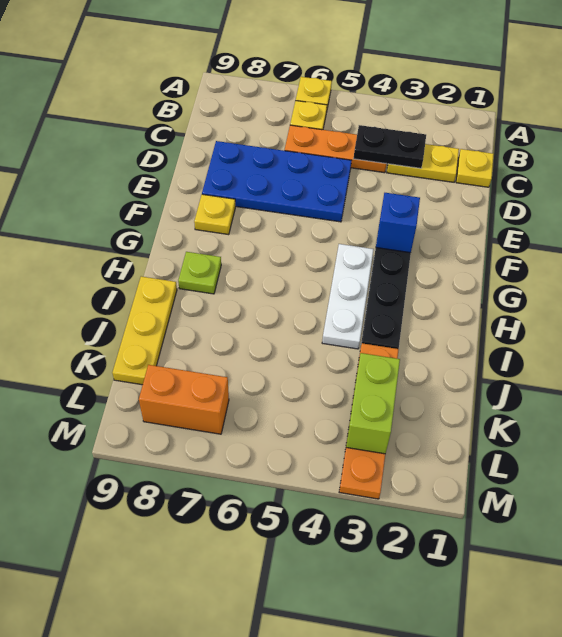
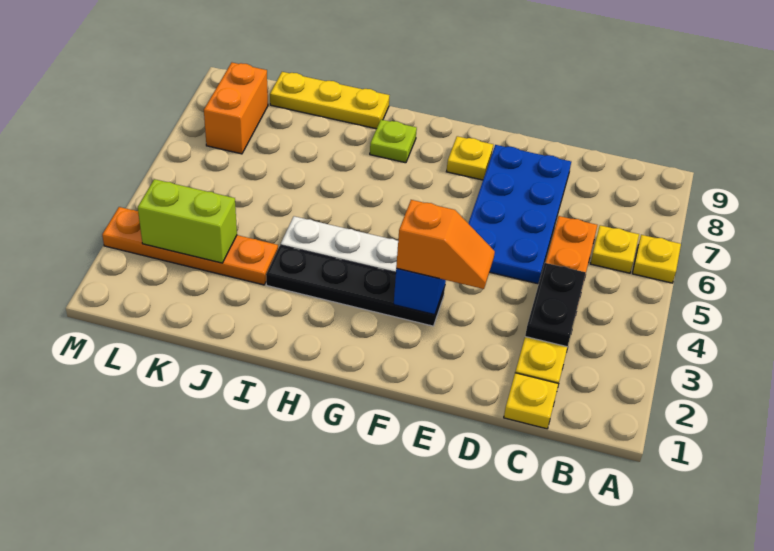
none -> orange slope E3:F3 level 3 top F

